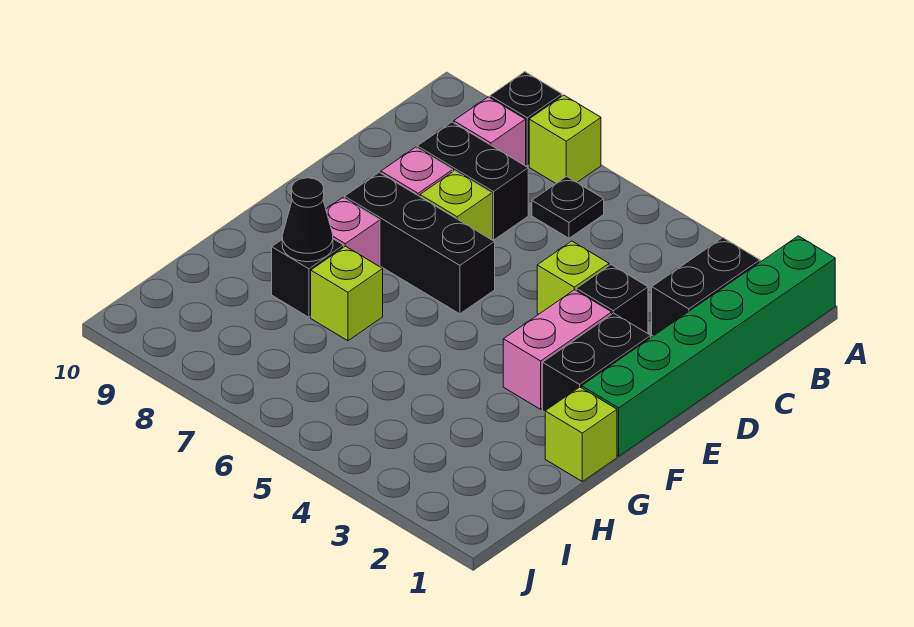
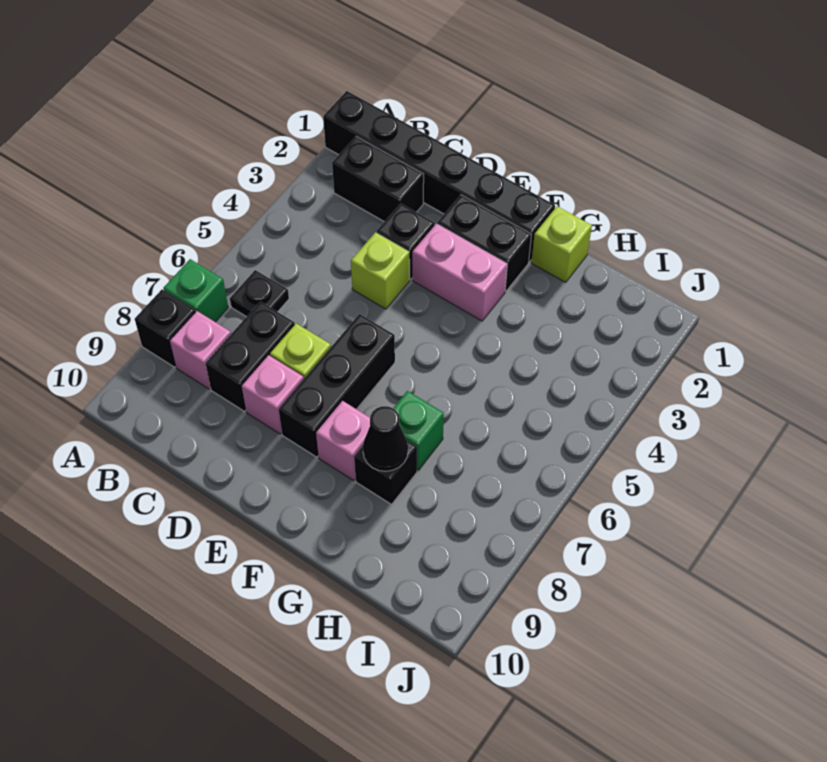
green brick A1:F1 level 1 -> black brick A1:F1 level 1
lime brick A7 level 1 -> green brick A7 level 1
lime brick G7 level 1 -> green brick G7 level 1

